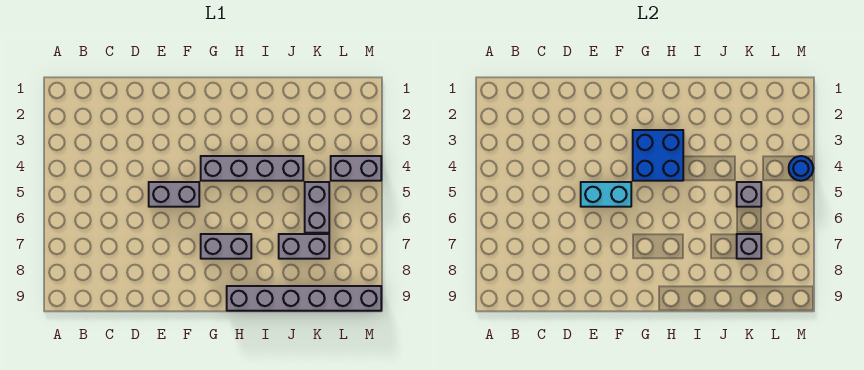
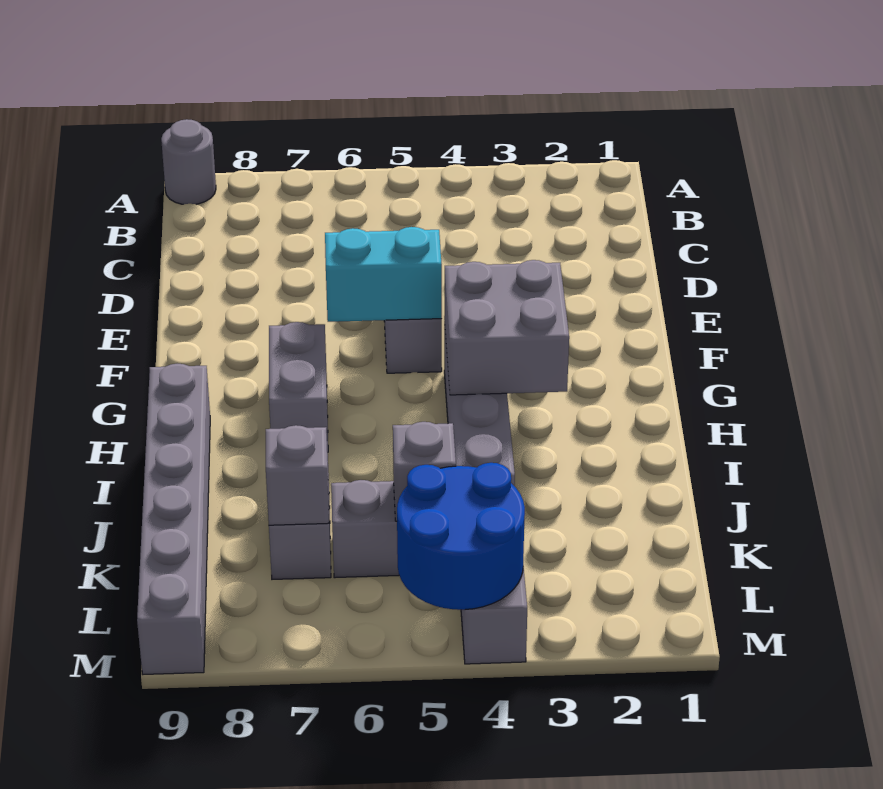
none -> grey round brick A9 level 1
cyan brick E5:F5 level 2 -> cyan brick F5:F6 level 2
blue brick G3:H4 level 2 -> grey brick G3:H4 level 2
blue round brick M4 level 2 -> blue round brick L4:M5 level 2

